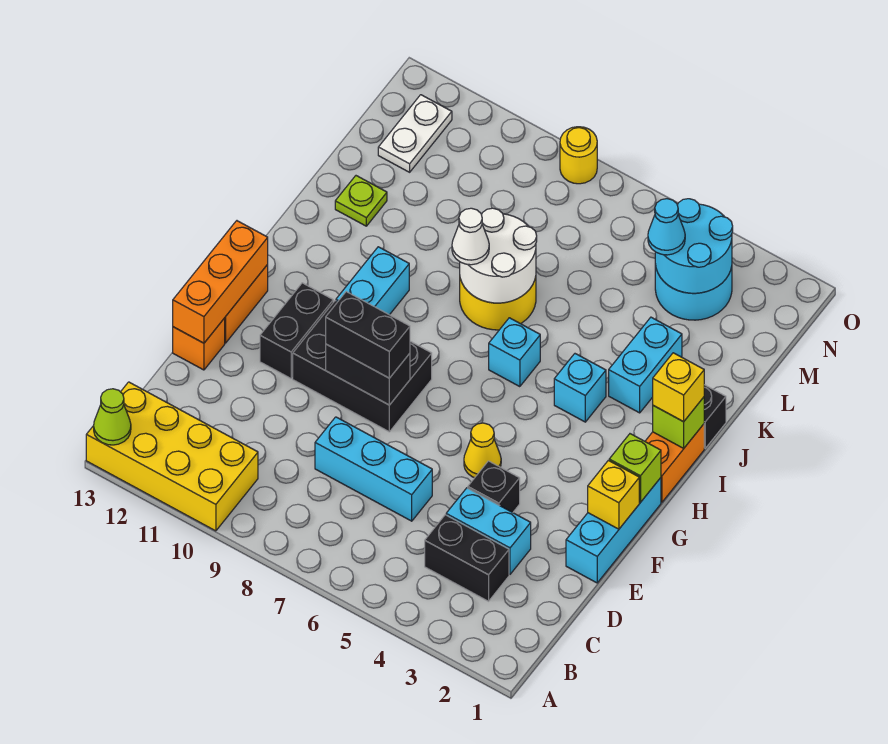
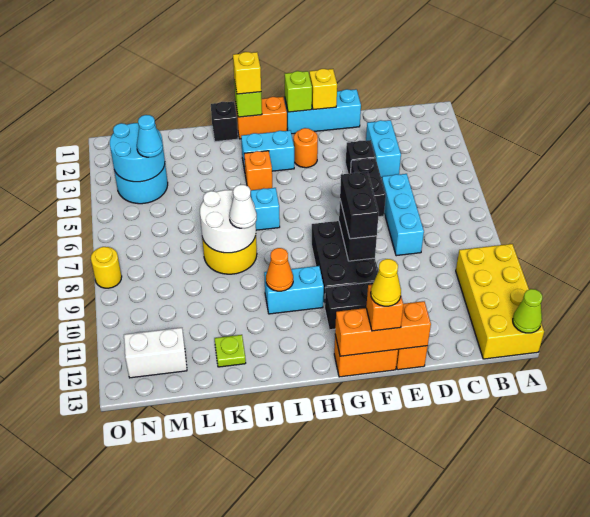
black brick C3:C4 level 1 -> black brick E5:E6 level 1
yellow cone F5 level 1 -> yellow cone F13 level 4
none -> orange brick F13 level 3
none -> orange round brick G3 level 1
cyan brick I4 level 1 -> orange brick I4 level 1
none -> orange cone I10 level 2
cyan brick J3:K3 level 1 -> cyan brick H3:I3 level 1
white plate M12:N12 level 1 -> white brick M12:N12 level 1

